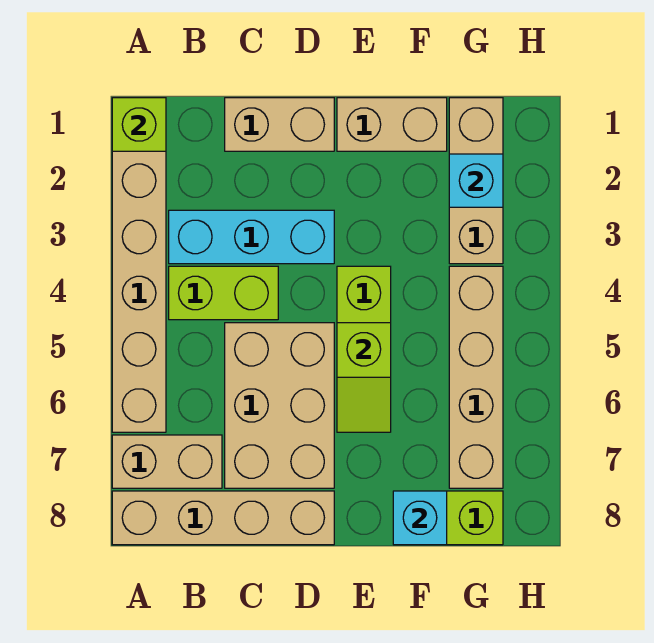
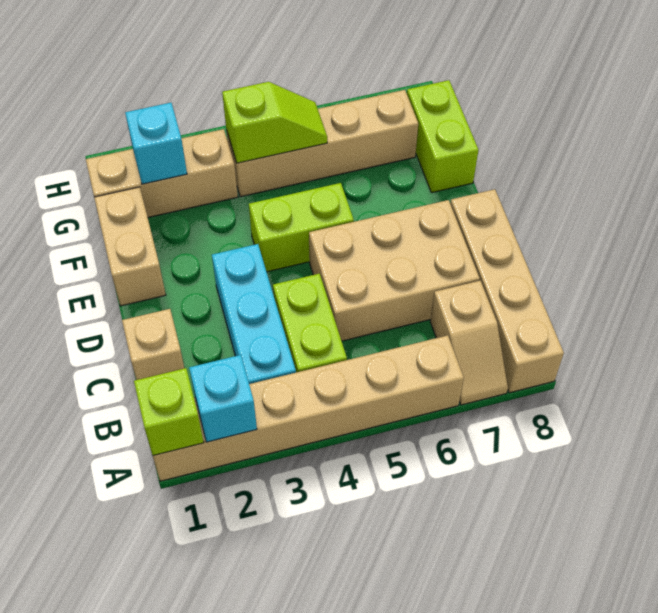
tan brick A7:B7 level 1 -> tan slope A7:B7 level 1 top B
tan brick C1:D1 level 1 -> tan brick C1 level 1
lime slope E5:E6 level 2 top 5 -> lime slope G4:G5 level 2 top 4
cyan brick F8 level 2 -> cyan brick A2 level 2

